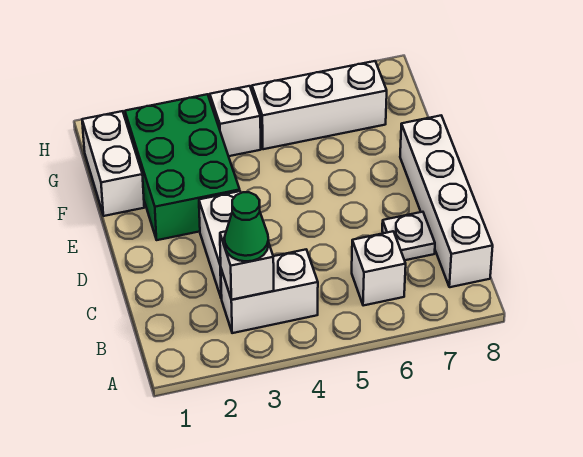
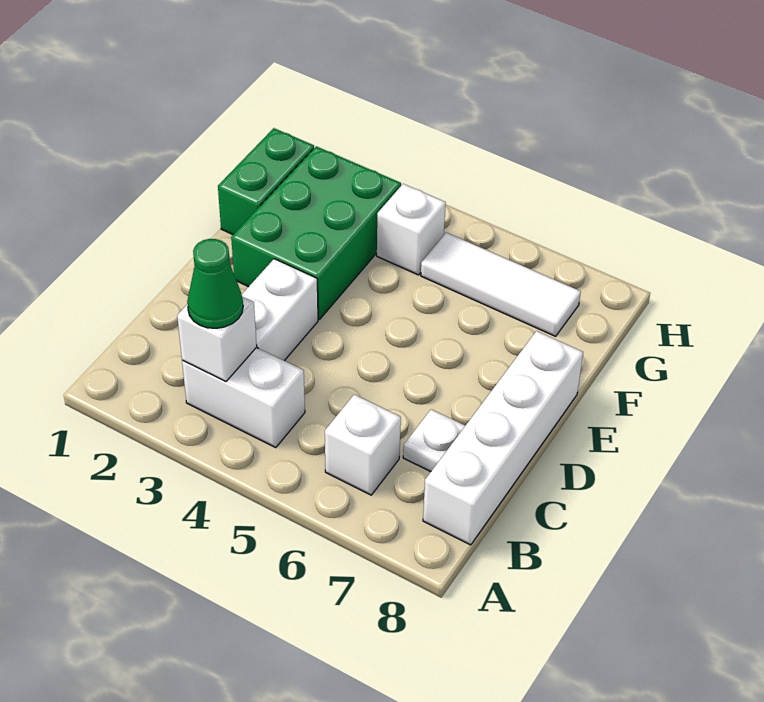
white brick F1:G1 level 1 -> green brick F1:G1 level 1
white brick G5:G7 level 1 -> white tile G5:G7 level 1

